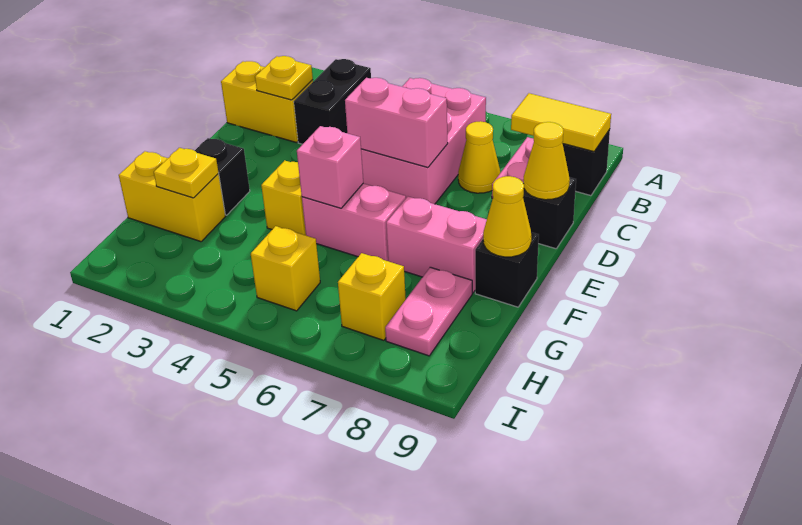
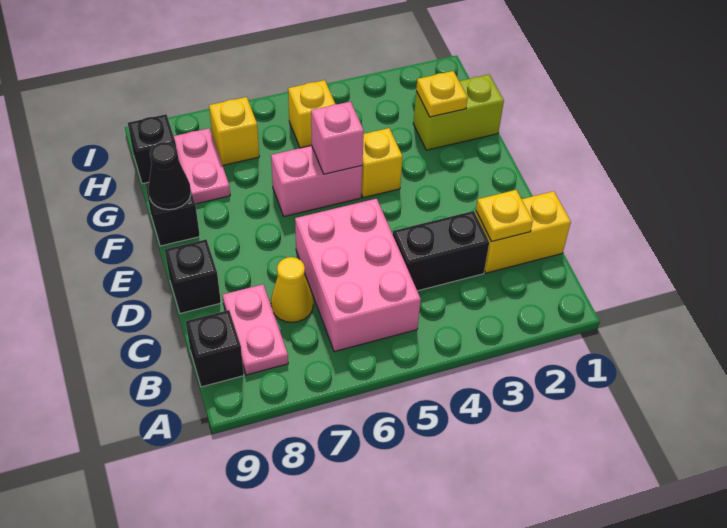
black brick B3:C3 level 1 -> black brick C3:C4 level 1
yellow tile B8:B9 level 2 -> none
pink brick D5:D6 level 2 -> none
yellow cone D9 level 2 -> none
black brick F2 level 1 -> black brick H9 level 1
pink brick F7:F8 level 1 -> none
yellow cone F9 level 2 -> black cone F9 level 2
yellow brick G1:G2 level 1 -> lime brick G1:G2 level 1

